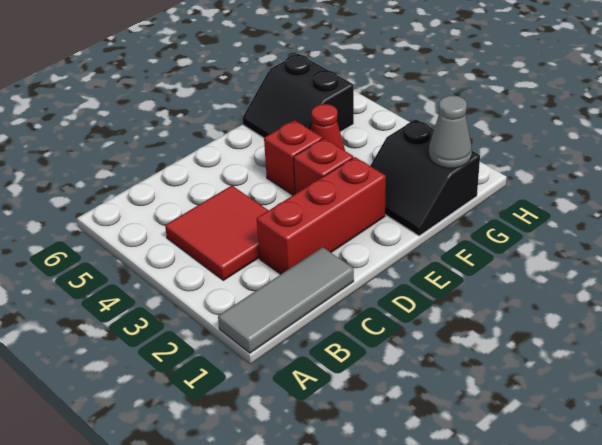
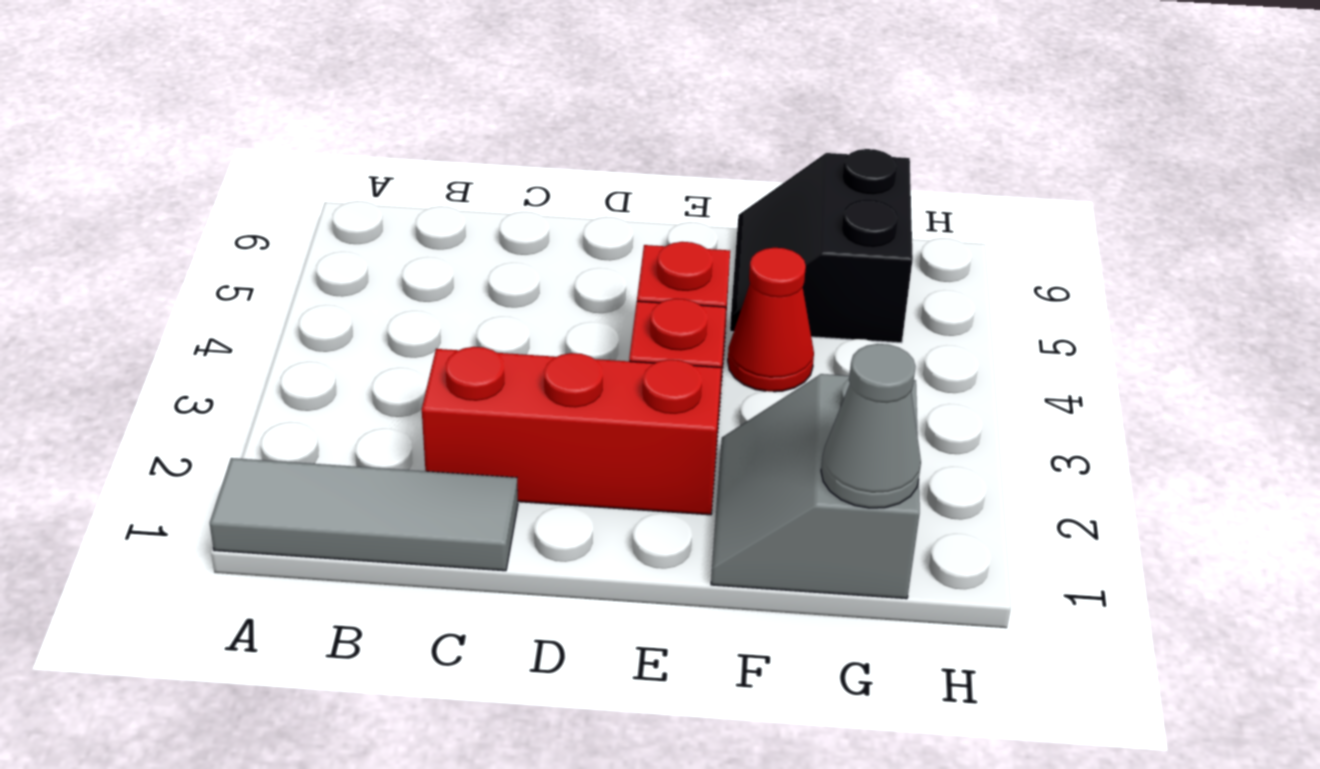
red tile B3:C4 level 1 -> none
black slope F1:G2 level 1 top G -> grey slope F1:G2 level 1 top G

